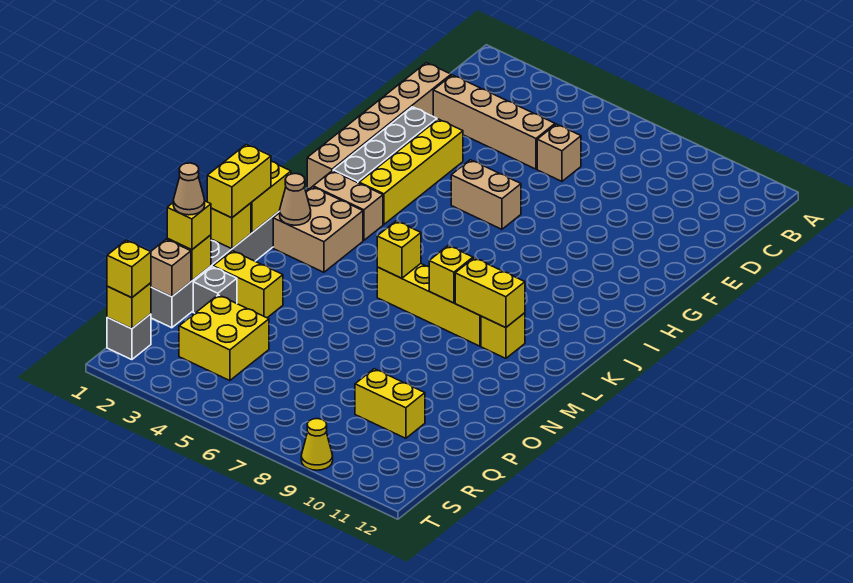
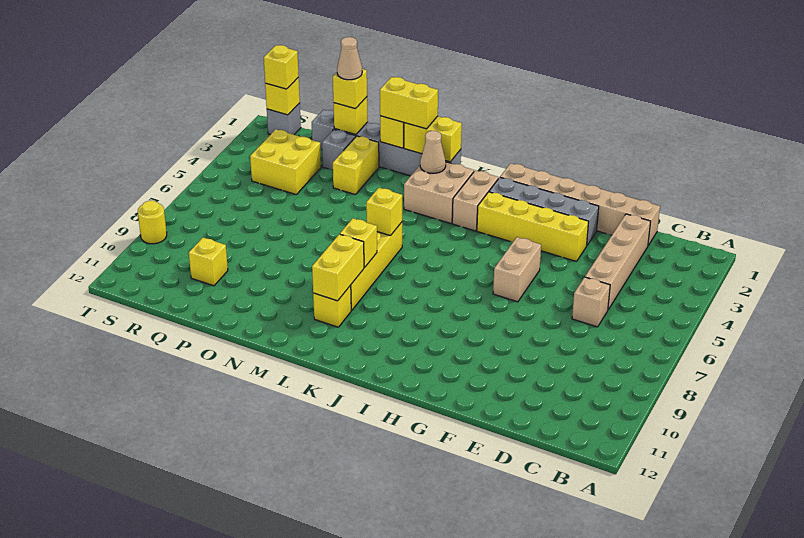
tan brick Q1 level 2 -> none
yellow brick Q9:Q10 level 1 -> yellow brick Q10 level 1
yellow cone T9 level 1 -> yellow round brick T9 level 1

